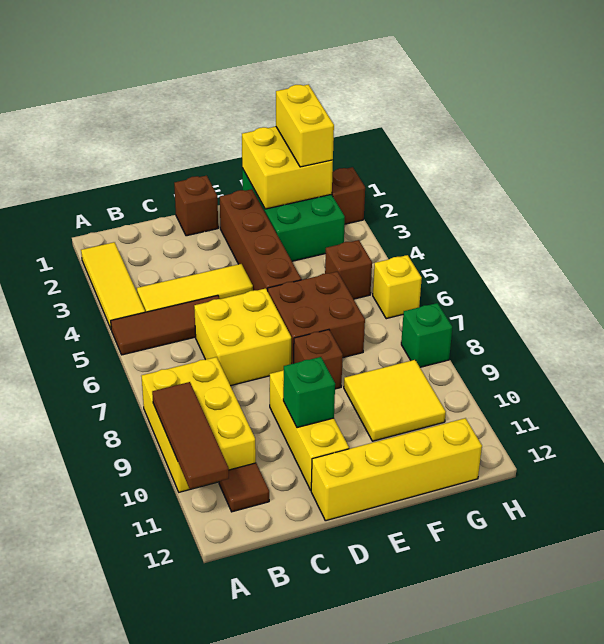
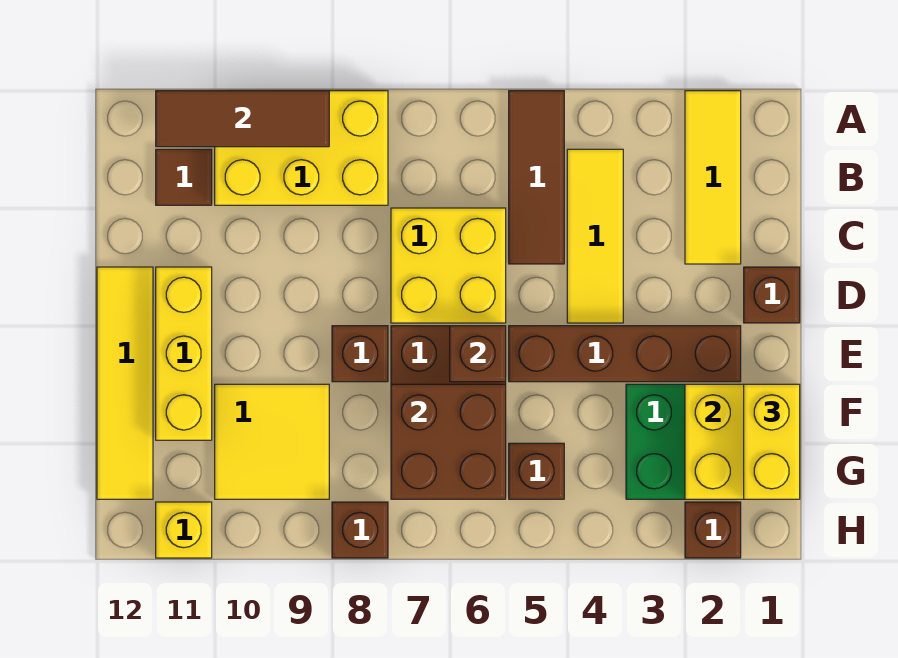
yellow tile A2:A4 level 1 -> yellow tile A2:C2 level 1
yellow brick D9:D11 level 1 -> yellow brick D11:F11 level 1
green brick D10 level 2 -> none
yellow brick D12:G12 level 1 -> yellow tile D12:G12 level 1
none -> brown brick E6 level 2
none -> brown brick F6:G7 level 2
yellow brick G1:G2 level 3 -> yellow brick F1:G1 level 3
yellow brick H6 level 1 -> yellow brick H11 level 1
green brick H8 level 1 -> brown brick H8 level 1

